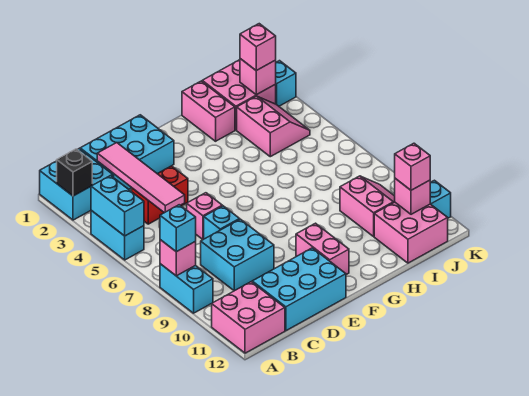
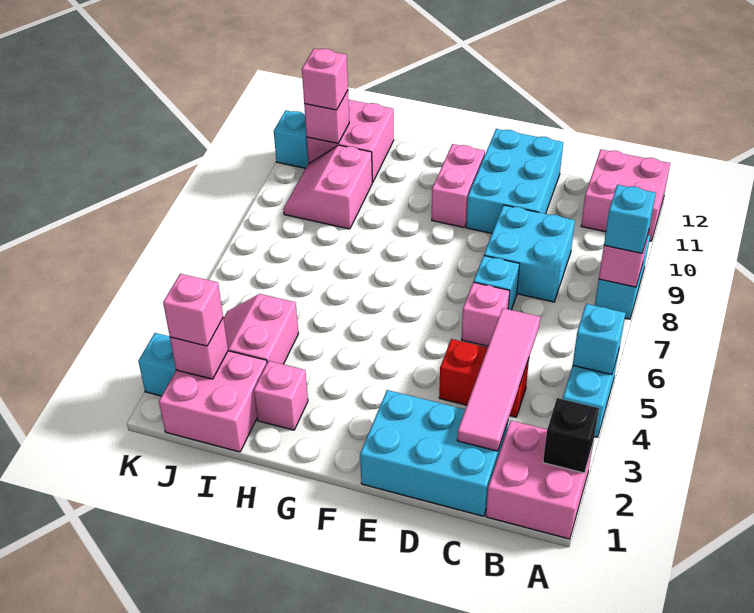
cyan brick A1:B2 level 1 -> pink brick A1:B2 level 1
cyan brick A4:A5 level 2 -> cyan brick A5 level 2
cyan brick C11:E12 level 1 -> cyan brick D10:E12 level 1
pink brick H1:H2 level 1 -> pink brick H2 level 1

